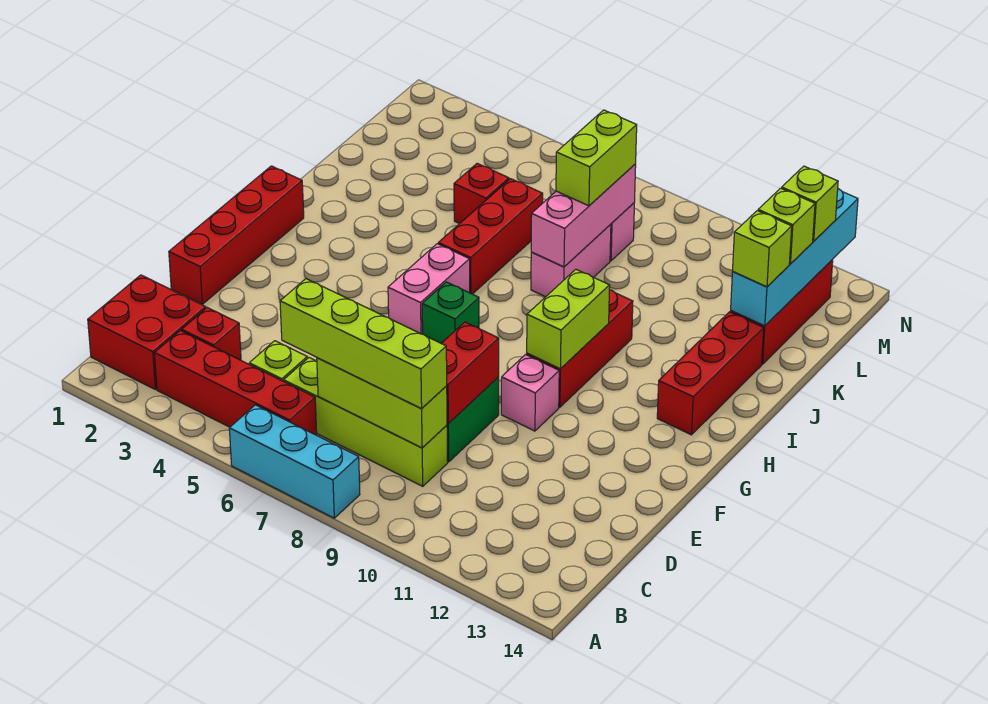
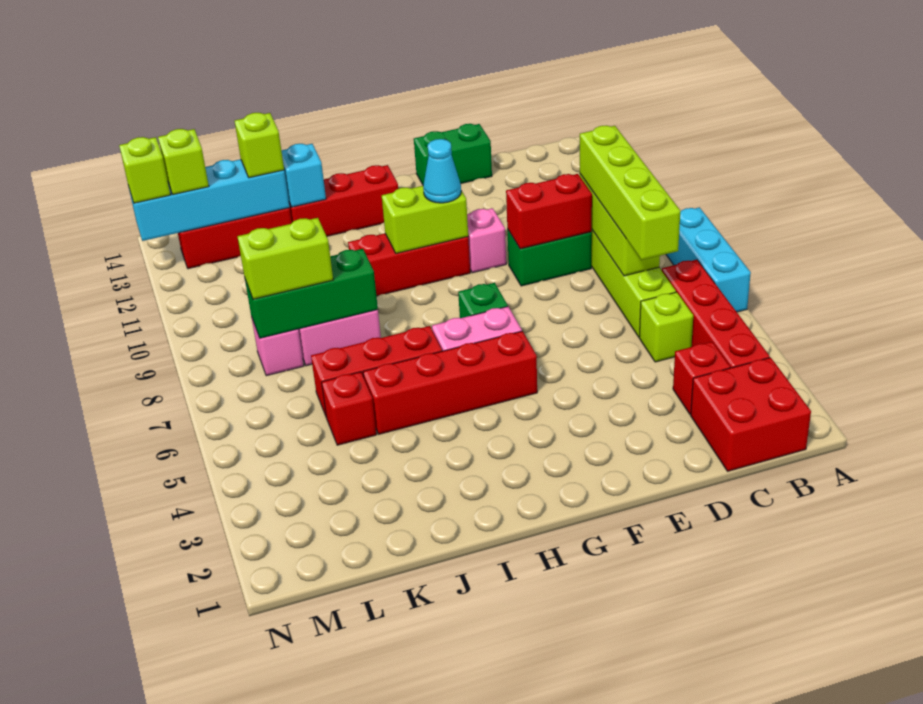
red brick E1:H1 level 1 -> red brick G5:J5 level 1
none -> green brick E14:F14 level 1
none -> cyan cone G10 level 3
pink brick J8:L8 level 2 -> green brick J8:L8 level 2
none -> cyan brick J13 level 2
lime brick L13 level 3 -> lime brick N13 level 3

